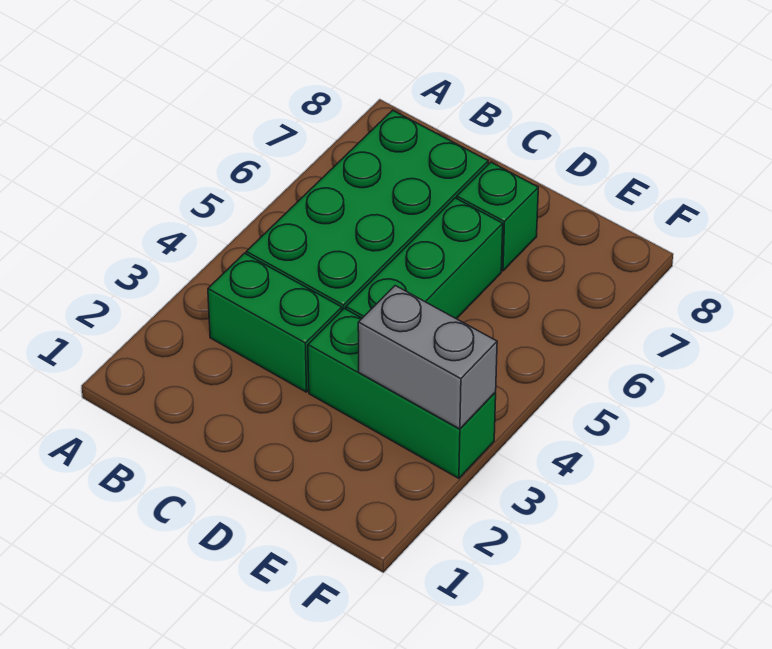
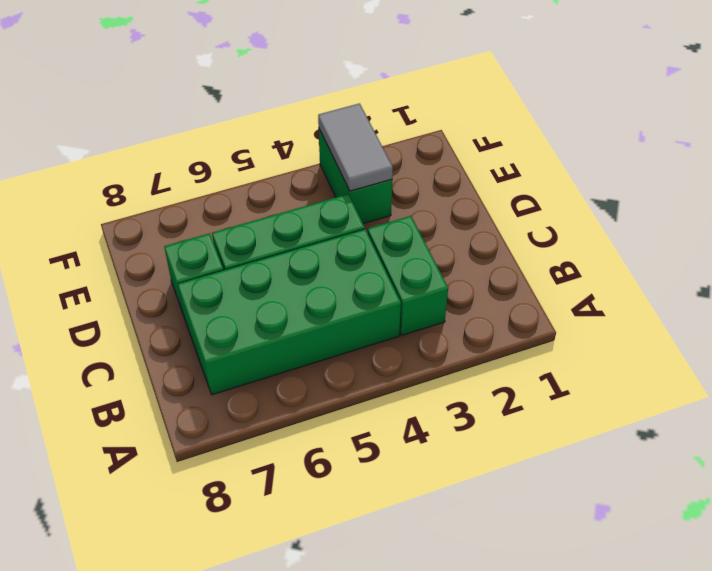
green brick D3:F3 level 1 -> green brick E3:F3 level 1
grey brick E3:F3 level 2 -> grey tile E3:F3 level 2

